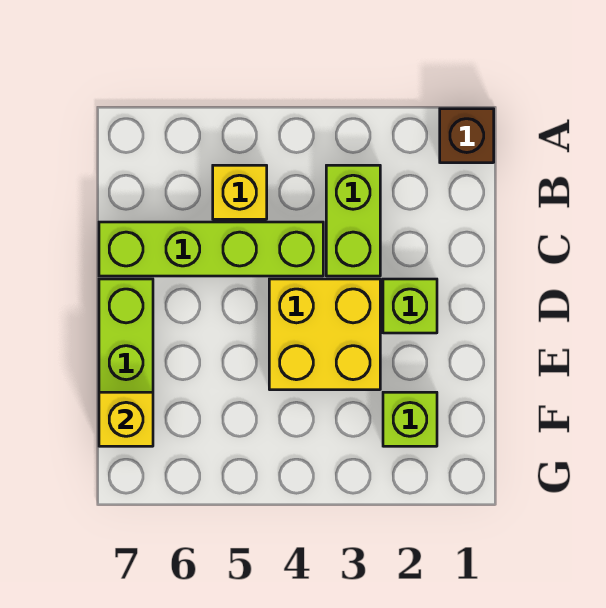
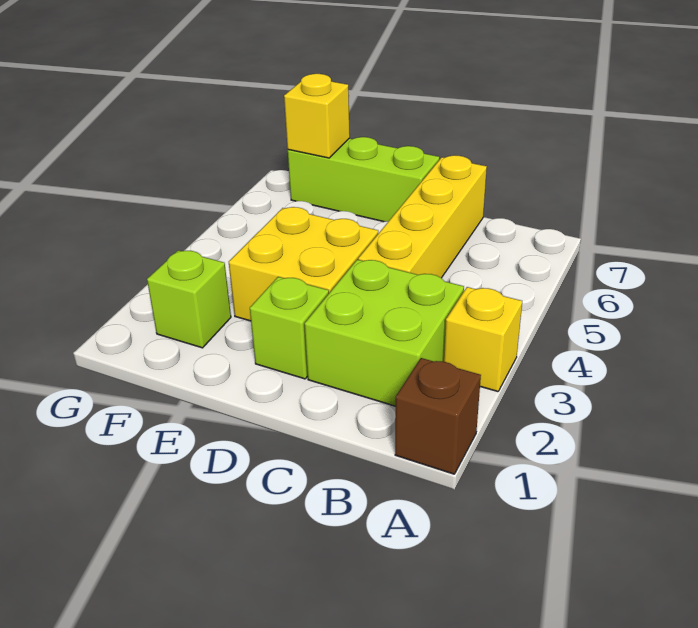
lime brick B3:C3 level 1 -> lime brick B2:C3 level 1
yellow brick B5 level 1 -> yellow brick A3 level 1
lime brick C4:C7 level 1 -> yellow brick C4:C7 level 1

